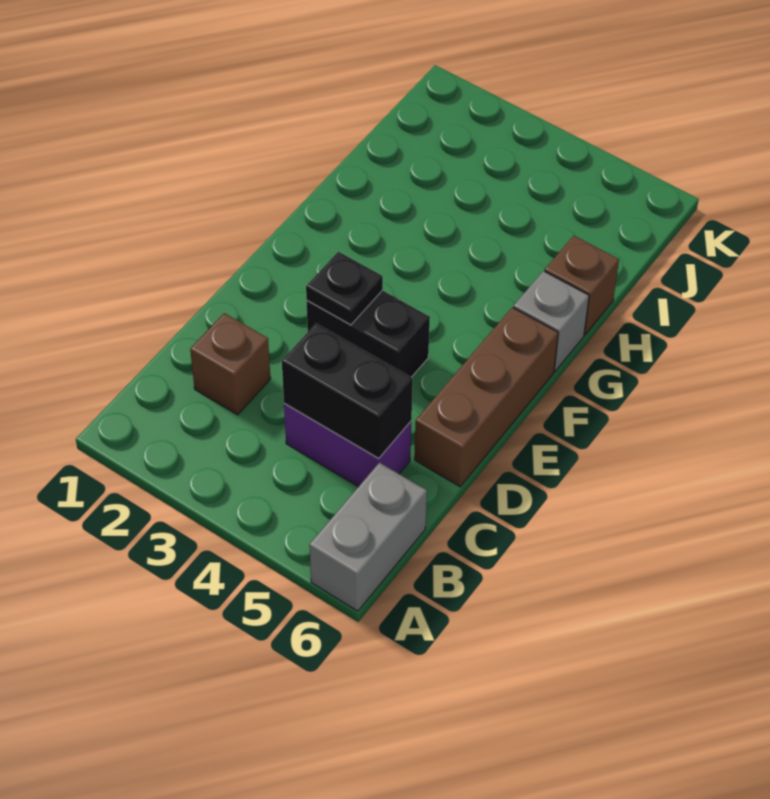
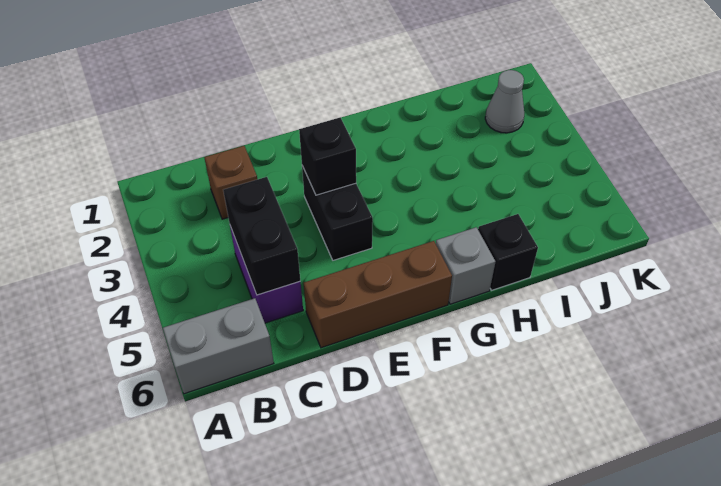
black plate E3 level 2 -> black brick E3 level 2
brown brick H6 level 1 -> black brick H6 level 1
none -> grey cone J2 level 1

